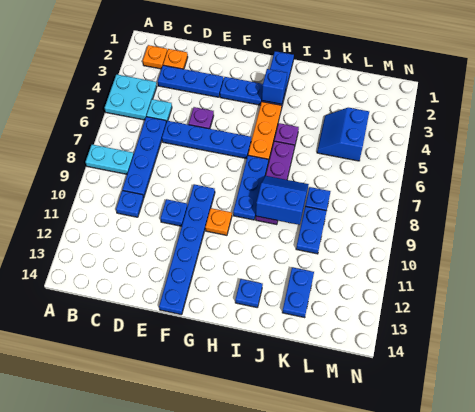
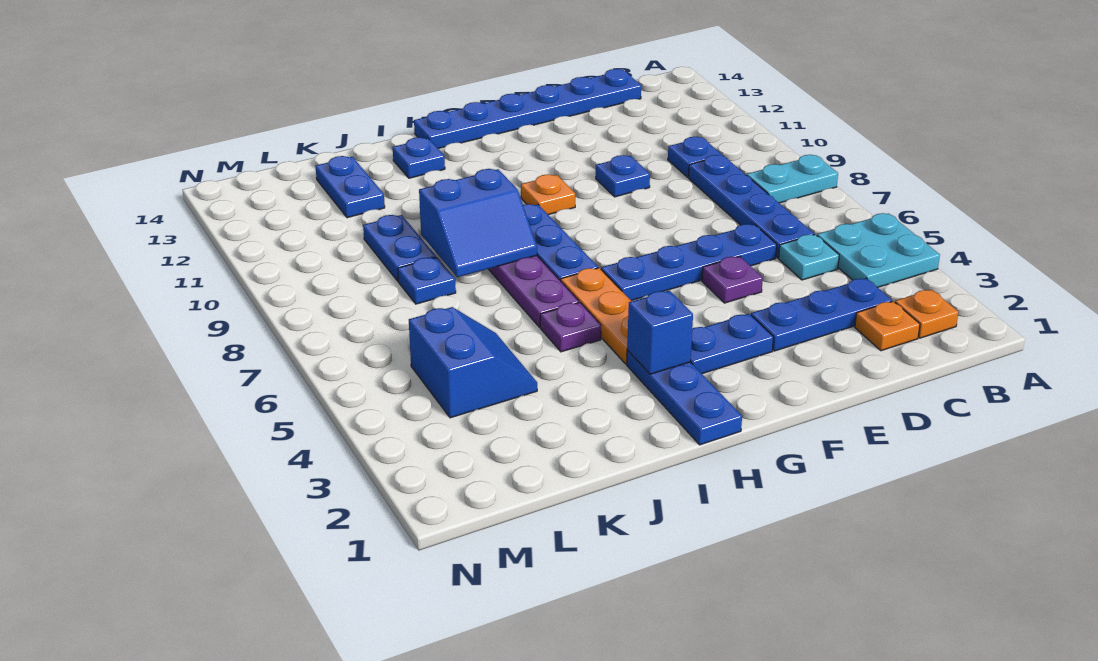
blue plate F9:F14 level 1 -> blue plate C14:H14 level 1

